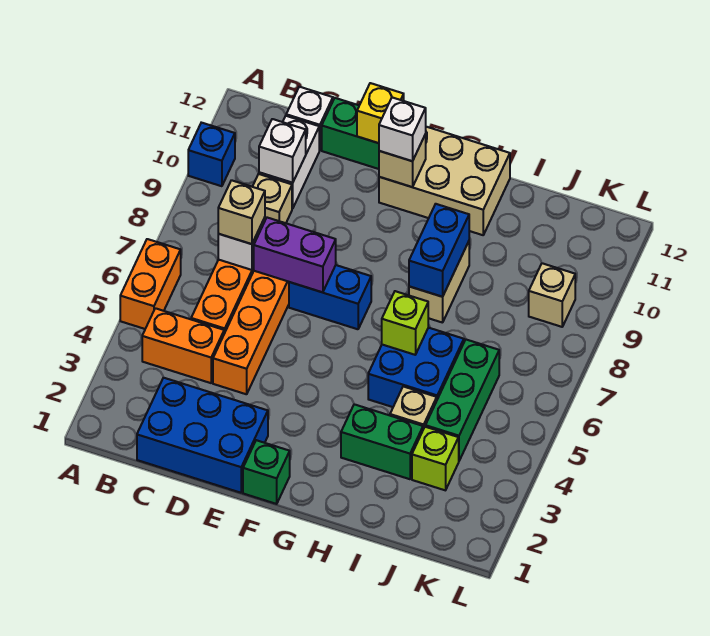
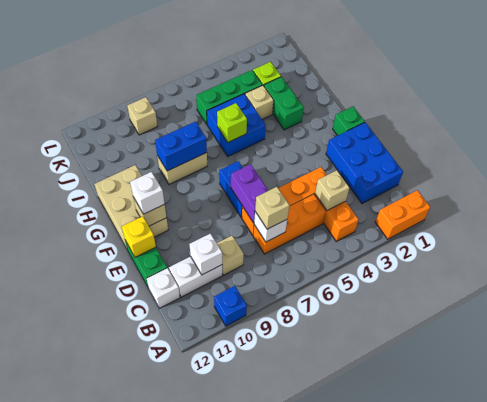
orange brick A5:A6 level 1 -> orange brick A1:A2 level 1
none -> tan brick C4 level 2

